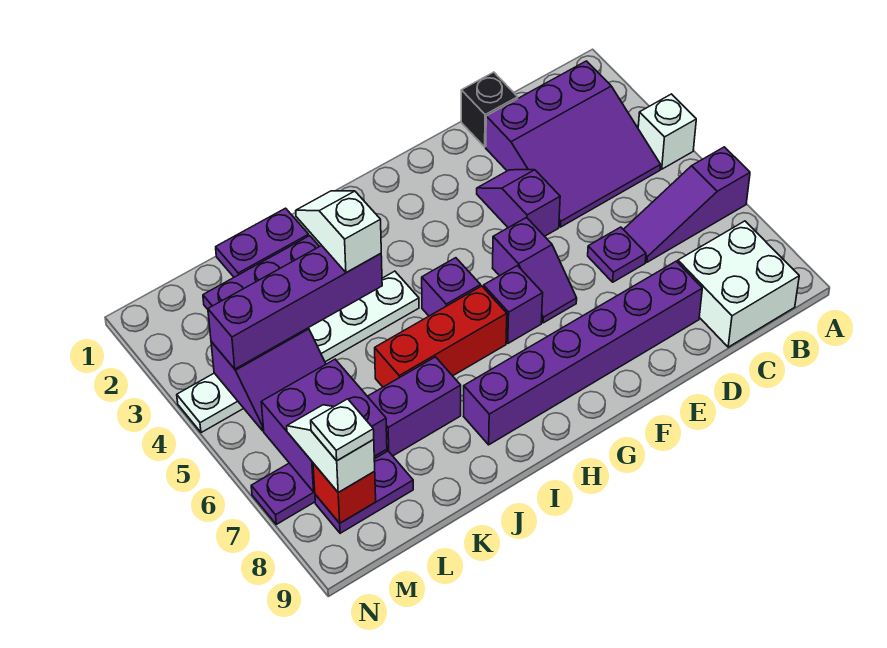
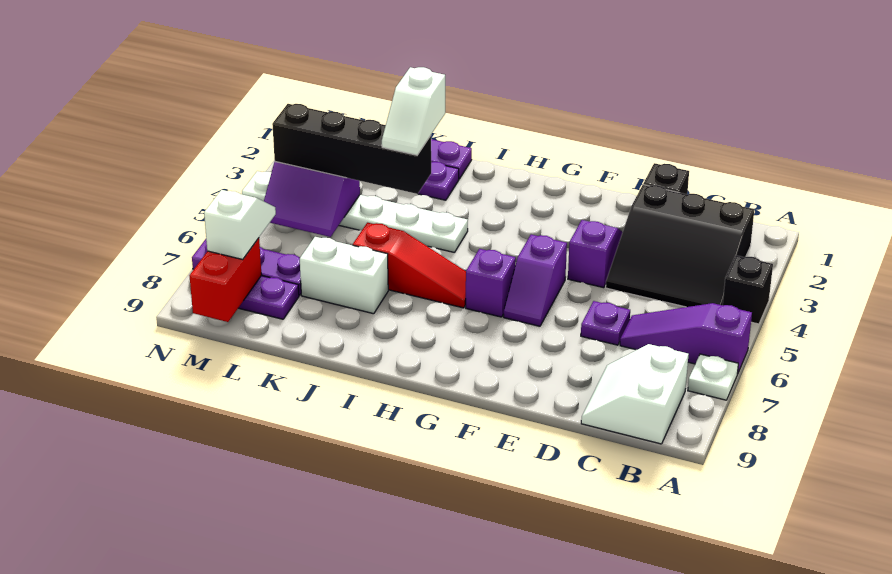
white brick A4 level 1 -> black brick A4 level 1
purple slope B2:D4 level 1 top 2 -> black slope B2:D4 level 1 top 2
white brick B8:C9 level 1 -> white slope B8:C9 level 1 top B
purple brick D8:I8 level 1 -> none
purple brick H5 level 1 -> none
red brick H6:J6 level 1 -> red slope H6:J6 level 1 top J
white slope J3:J4 level 4 top 4 -> white slope J3:J4 level 4 top 3
purple brick J4:M4 level 3 -> black brick J4:M4 level 3
purple brick J7:K7 level 1 -> white brick J7:K7 level 1
purple brick L6:M7 level 2 -> none
red brick M8 level 2 -> red brick M8:M9 level 2
white plate M8 level 4 -> white plate A7 level 1

